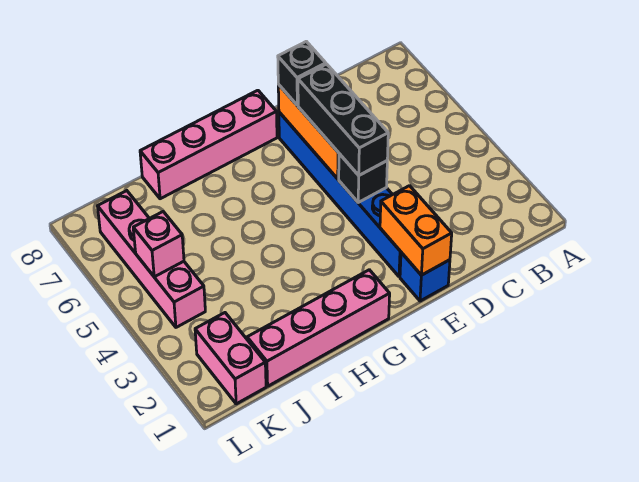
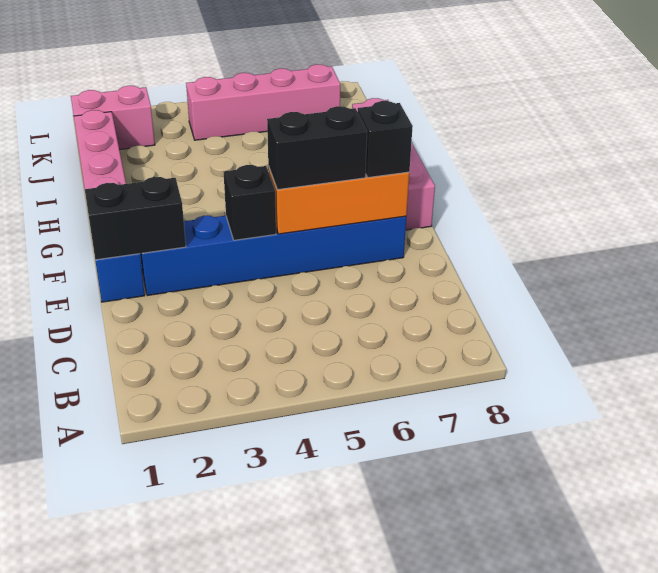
orange brick E1:E2 level 2 -> black brick E1:E2 level 2
black brick E4:E6 level 3 -> black brick E5:E6 level 3
pink brick K5 level 2 -> none

